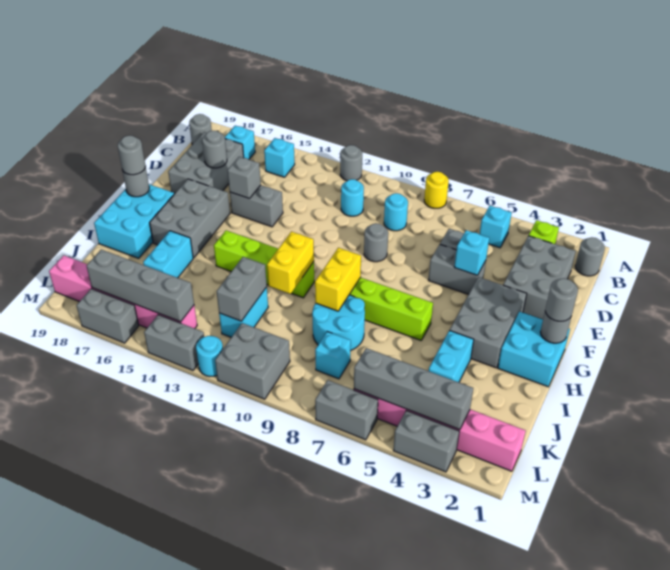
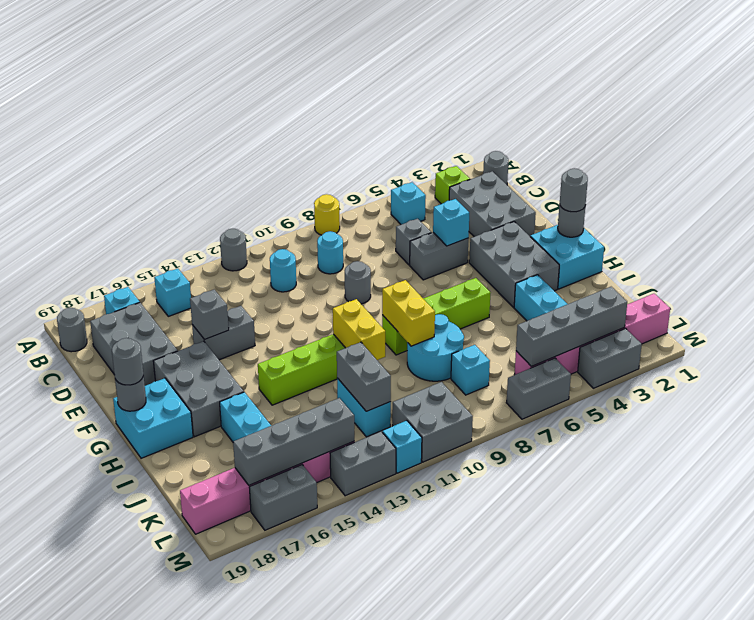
grey round brick D17 level 2 -> none
cyan brick G18:I19 level 1 -> cyan brick G18:H19 level 1
cyan round brick M12 level 1 -> cyan brick M12 level 1

